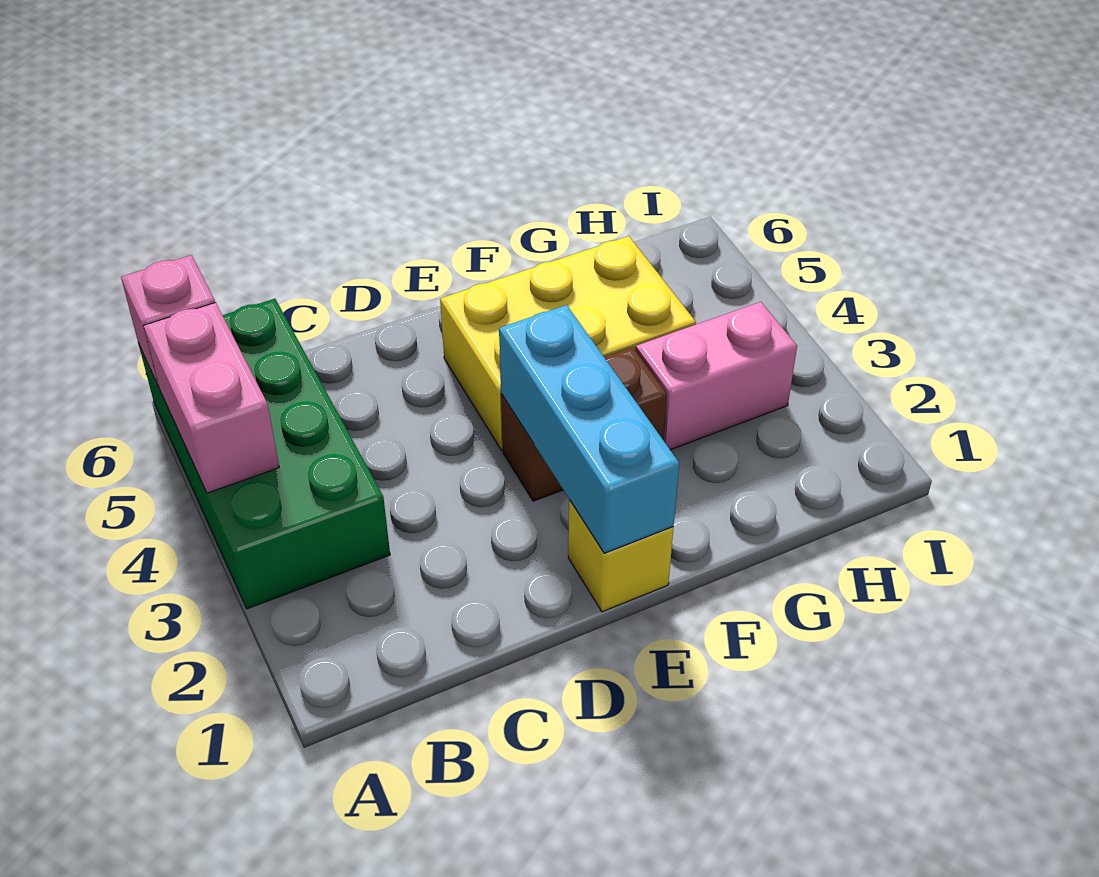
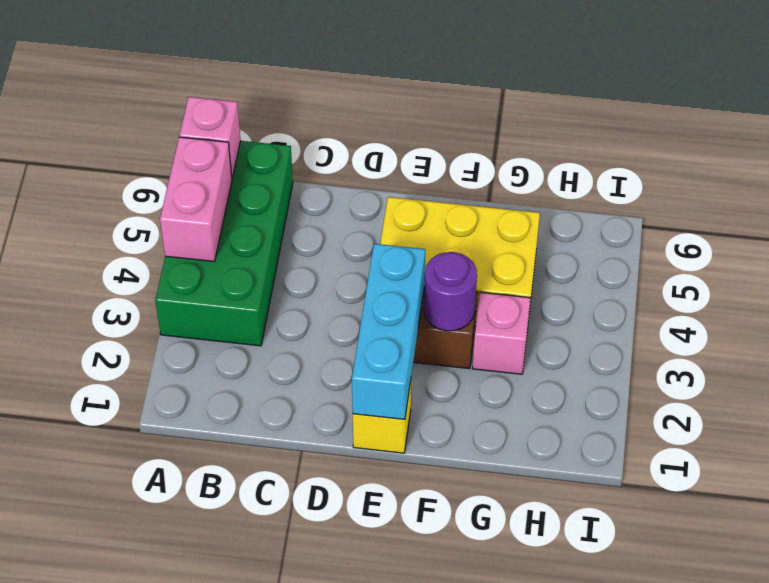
none -> purple round brick F3 level 2
pink brick G3:H3 level 1 -> pink brick G3 level 1

